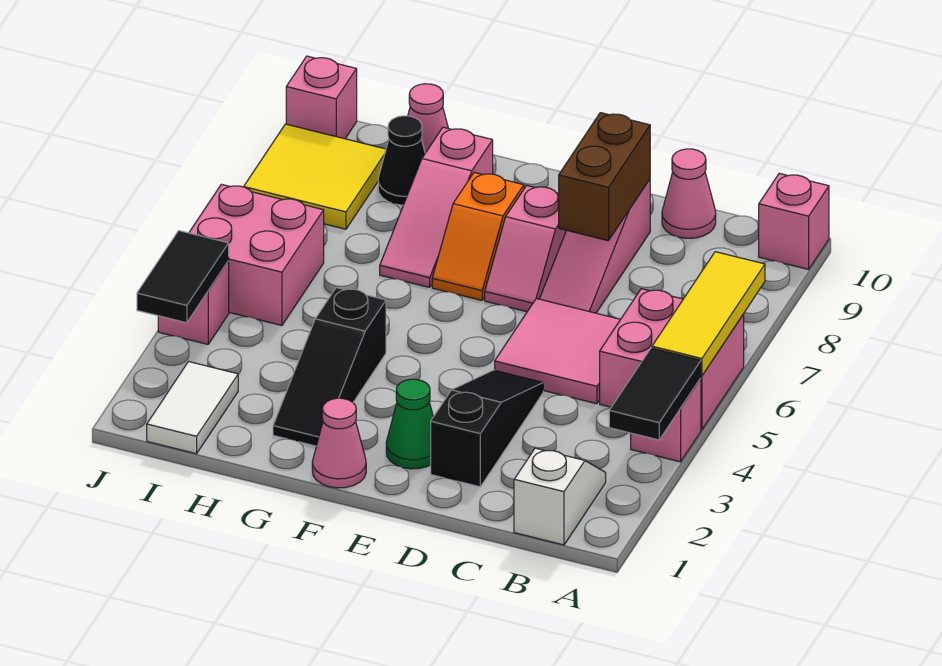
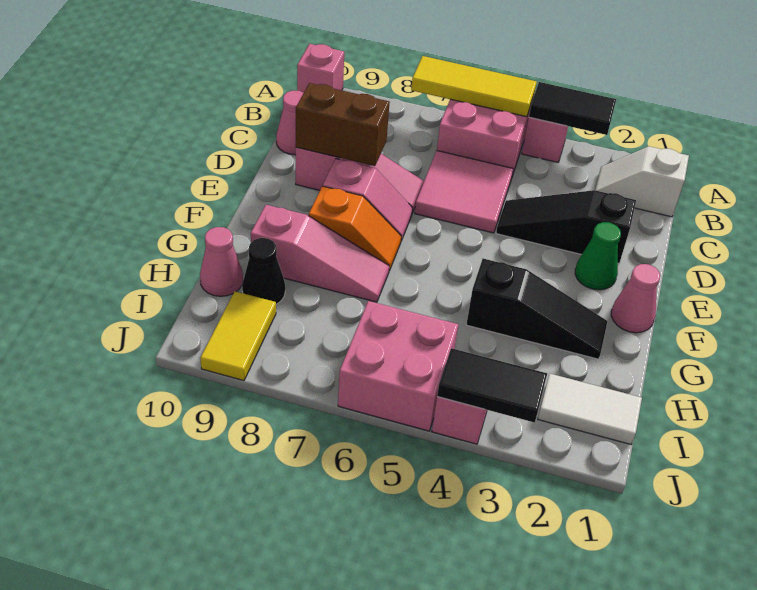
yellow tile I8:J9 level 1 -> yellow tile I9:J9 level 1
pink brick J10 level 1 -> none

